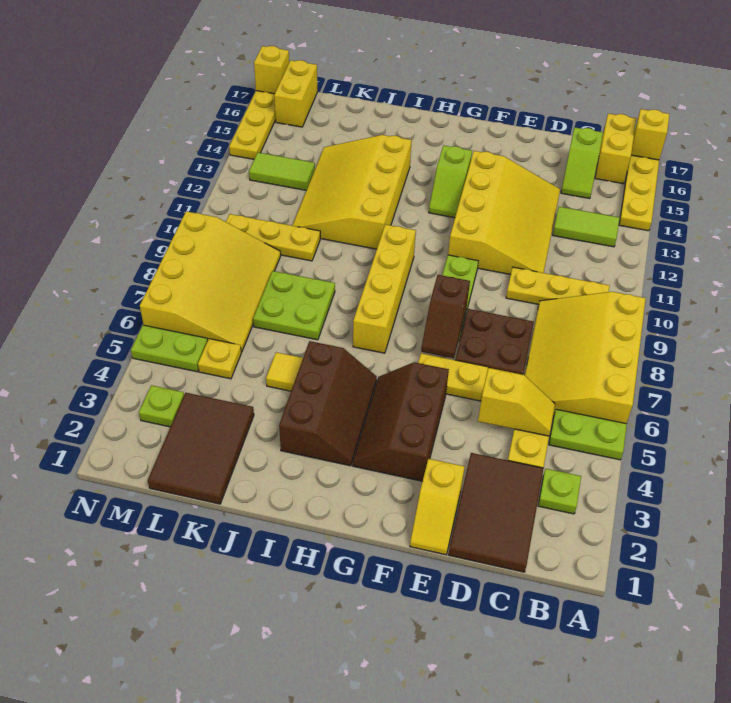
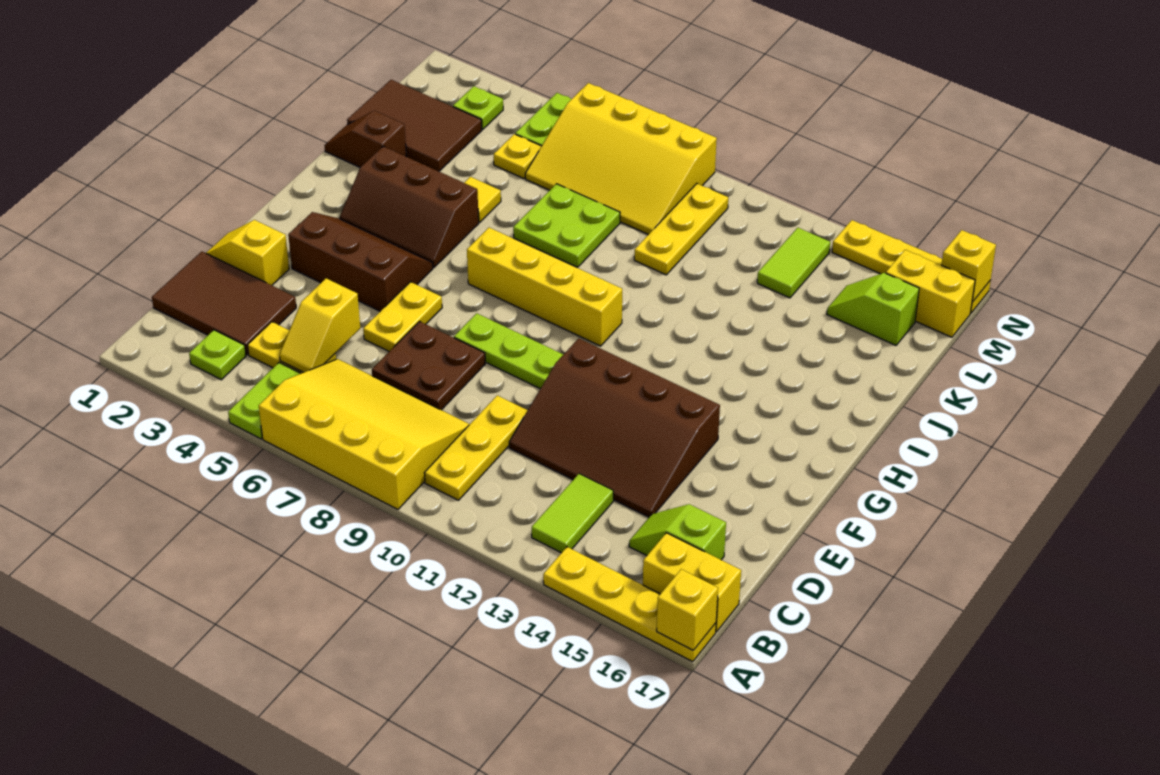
yellow slope D11:F14 level 1 top F -> brown slope D11:F14 level 1 top F
brown slope F7:F8 level 2 top 8 -> brown slope J1:J2 level 1 top 2
lime slope G13:G14 level 1 top 14 -> lime slope L15:L16 level 1 top 16
yellow slope I11:K14 level 1 top I -> none

